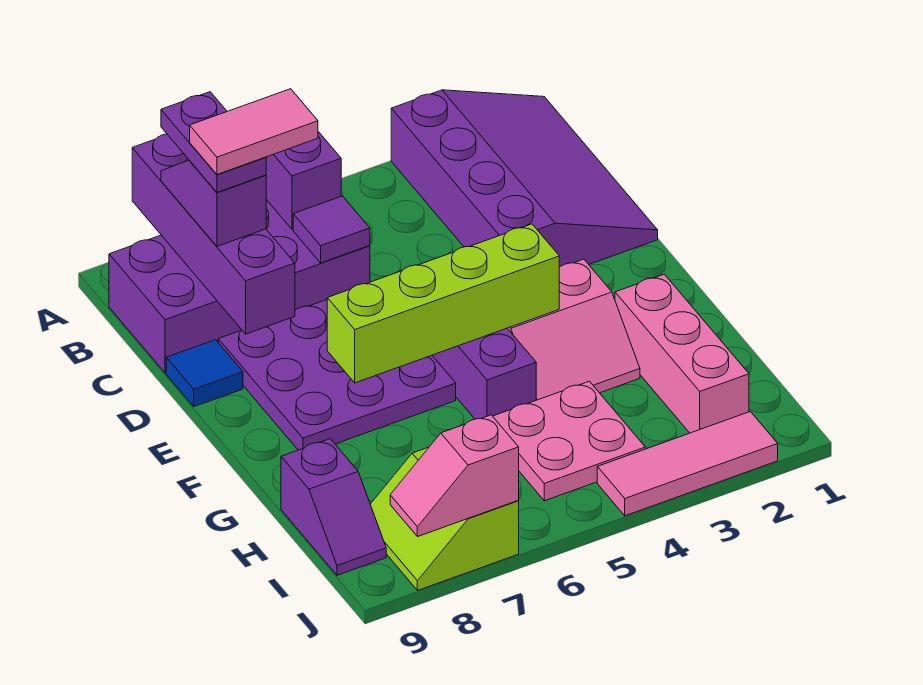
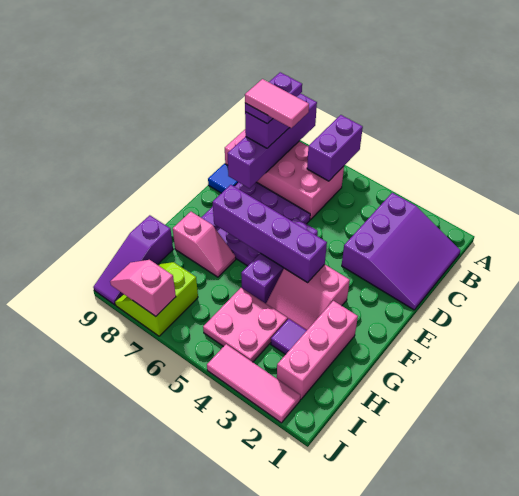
purple slope A1:D3 level 1 top 3 -> purple slope B1:D3 level 1 top 3
purple brick B6:C9 level 1 -> pink brick B6:C9 level 1
purple tile C6 level 2 -> purple tile H3 level 1
lime brick F4:F7 level 2 -> purple brick F4:F7 level 2
none -> pink slope G7:G8 level 1 top 8
purple slope H9:I9 level 1 top H -> purple slope H9:J9 level 1 top H

